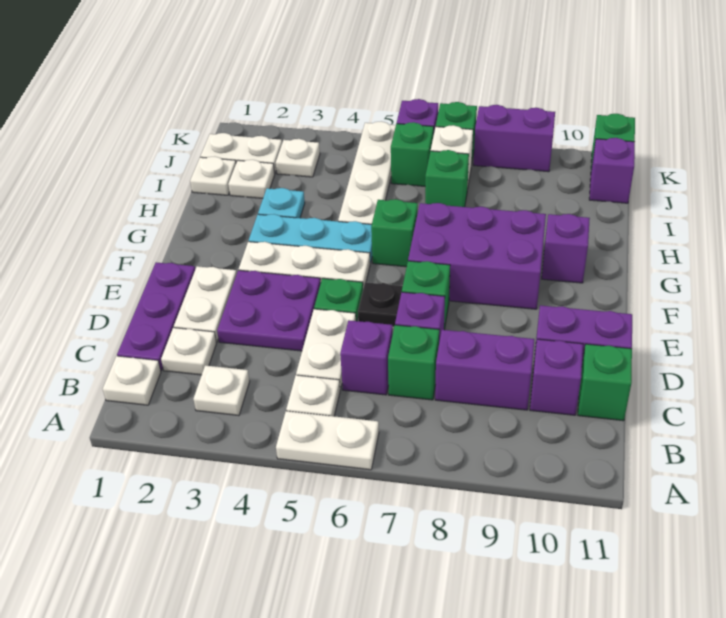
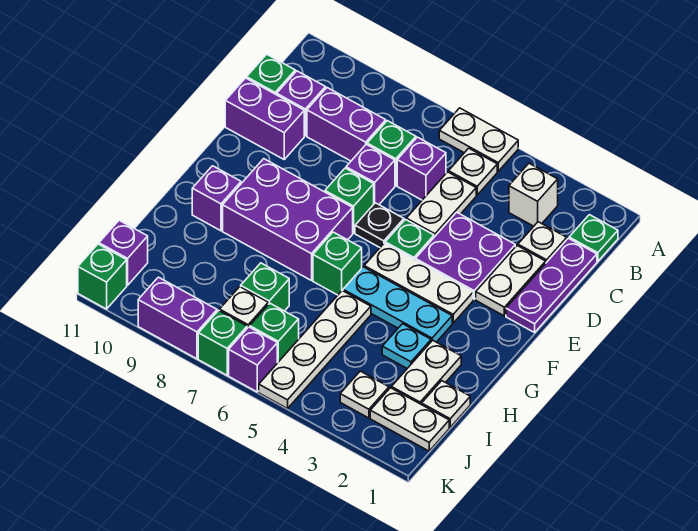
white plate B1 level 1 -> green plate B1 level 1
white plate B3 level 1 -> white brick B3 level 1
white plate I2 level 1 -> white plate H2:I2 level 1

